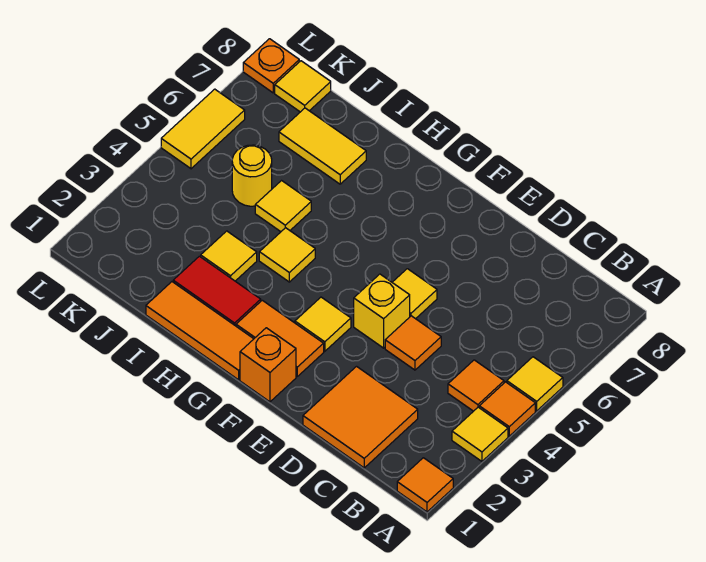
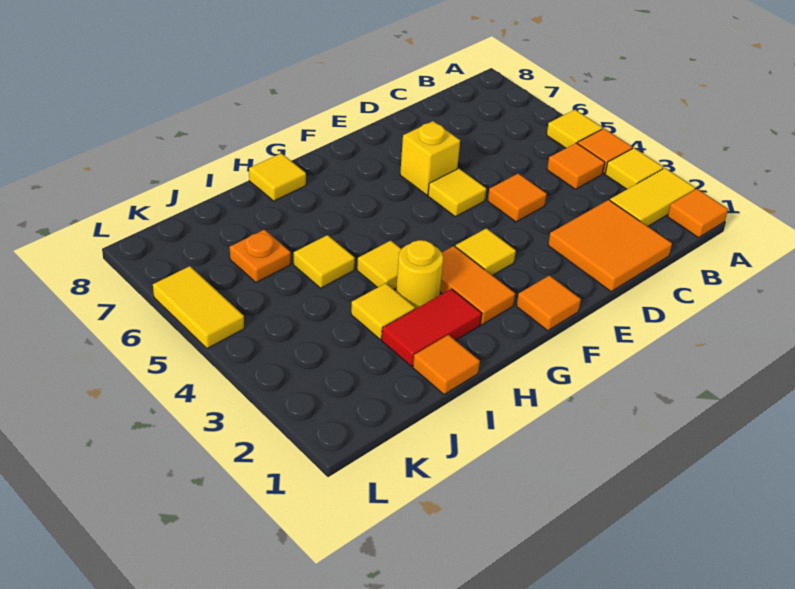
yellow brick E4 level 1 -> yellow brick E6 level 1
orange brick F1 level 1 -> orange tile F1 level 1
orange tile F2:G2 level 1 -> orange tile G2:G3 level 1
orange tile G1:I1 level 1 -> orange tile I1 level 1
yellow tile I7:J7 level 1 -> yellow tile A2:B2 level 1
yellow round brick J5 level 1 -> yellow round brick H3 level 1
yellow tile K8 level 1 -> yellow tile H8 level 1
orange plate L8 level 1 -> orange plate J6 level 1

